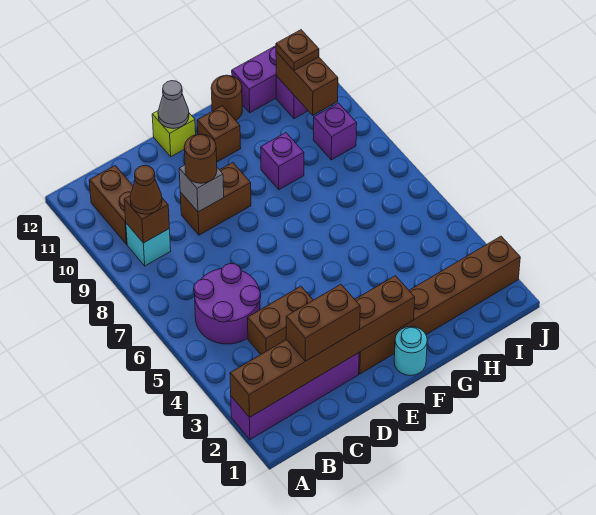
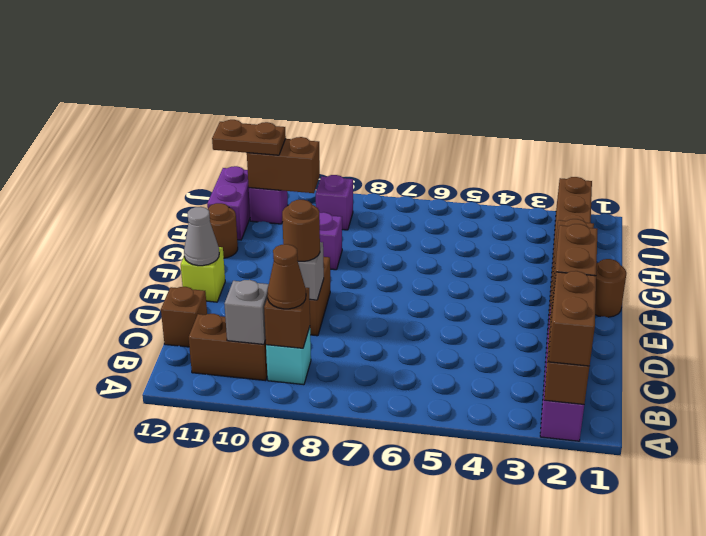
purple round brick B5:C6 level 1 -> none
none -> grey brick B10 level 2
brown brick C4:D4 level 1 -> brown brick A2:B2 level 3
cyan round brick F1 level 1 -> brown round brick F1 level 1
brown brick F11 level 1 -> brown brick C12 level 1
brown plate I11 level 3 -> brown plate I11:I12 level 3

